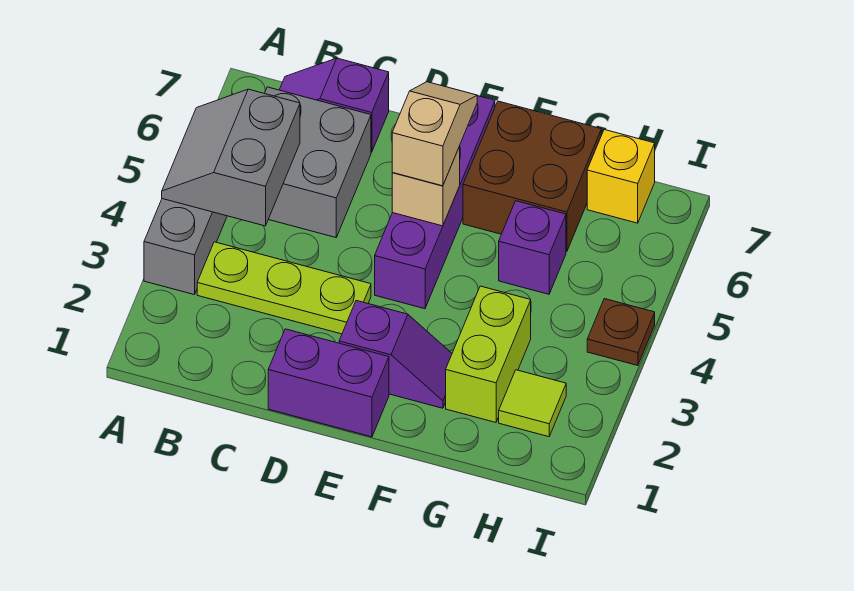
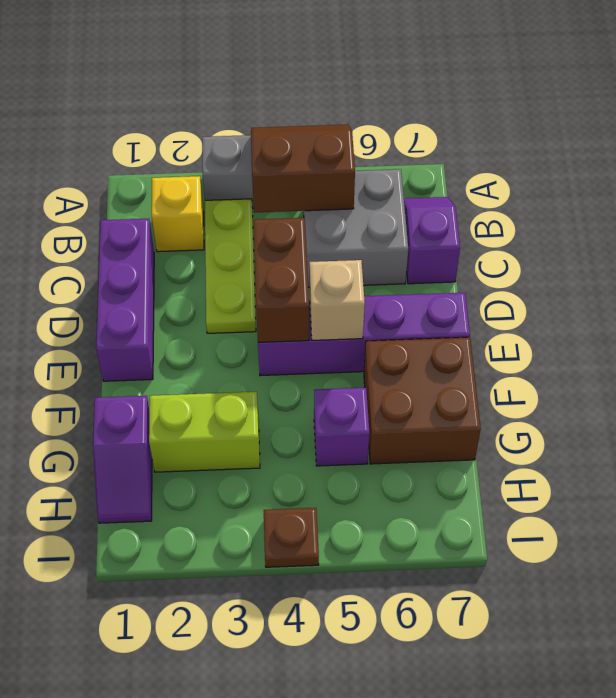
grey slope A4:B5 level 2 top B -> brown slope A4:B5 level 2 top B
purple brick D1:E1 level 1 -> purple brick C1:E1 level 1
none -> brown brick D4:E4 level 2
purple slope E2:F2 level 1 top E -> purple slope G1:H1 level 1 top G
tan slope E5:E6 level 3 top 5 -> none
lime tile H2 level 1 -> none
yellow brick H7 level 1 -> yellow brick B2 level 1

